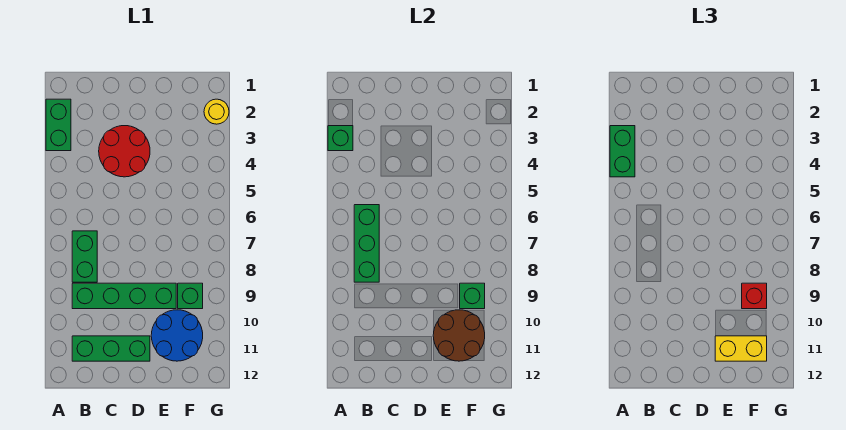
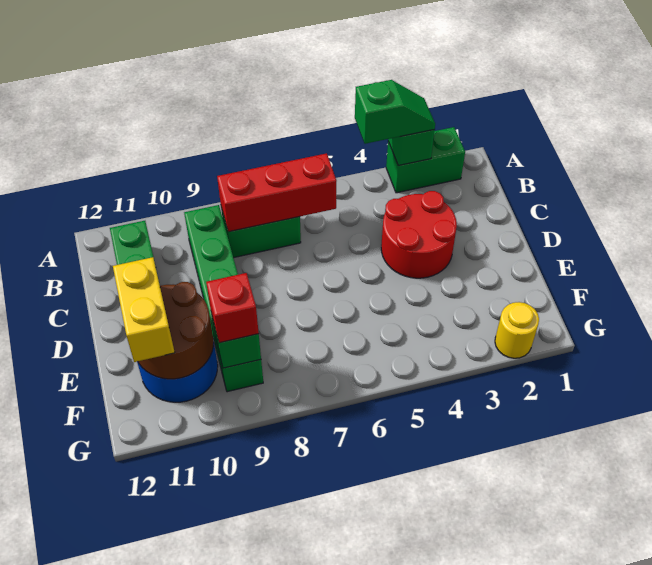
green brick A3:A4 level 3 -> green slope A3:A4 level 3 top 4
green brick B6:B8 level 2 -> red brick B6:B8 level 2

